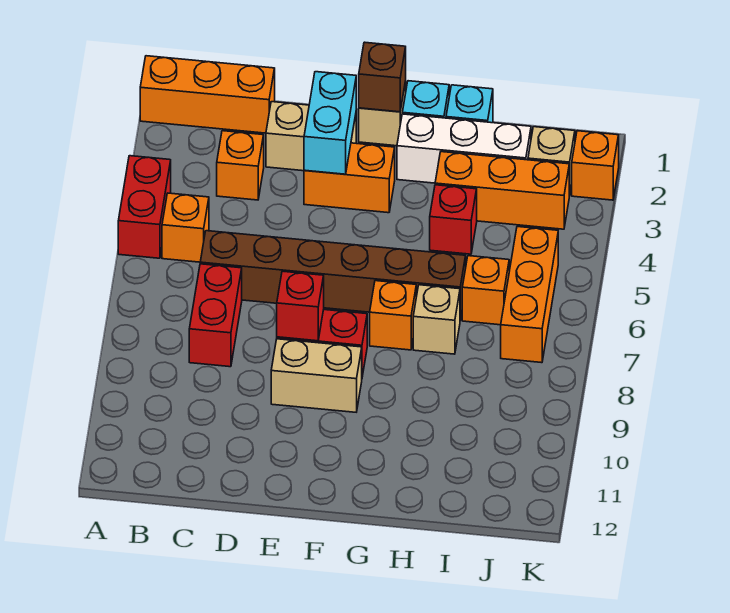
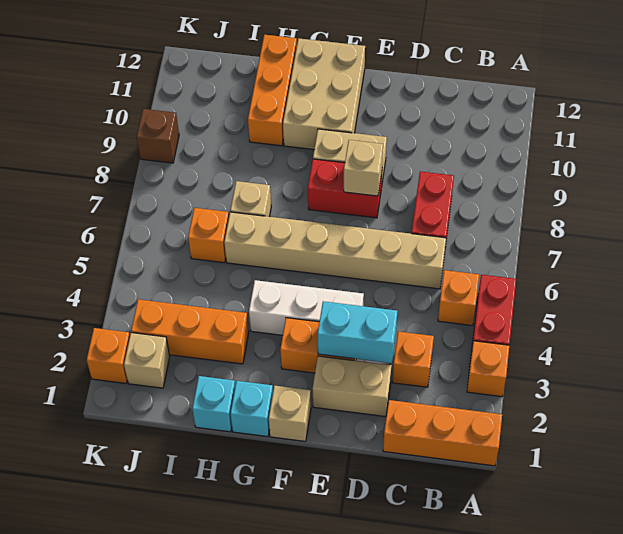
brown brick C6:H6 level 1 -> tan brick C6:H6 level 1
cyan brick E2:E3 level 2 -> cyan brick D3:E3 level 2
red brick E8 level 2 -> tan brick E8 level 2
brown brick F1 level 2 -> brown brick K9 level 1
none -> tan brick F10:G12 level 1
white brick G2:I2 level 1 -> white brick E4:G4 level 1
orange brick G7 level 1 -> orange brick A3 level 1
red brick H4 level 1 -> none
orange brick J5:J7 level 1 -> orange brick H10:H12 level 1

